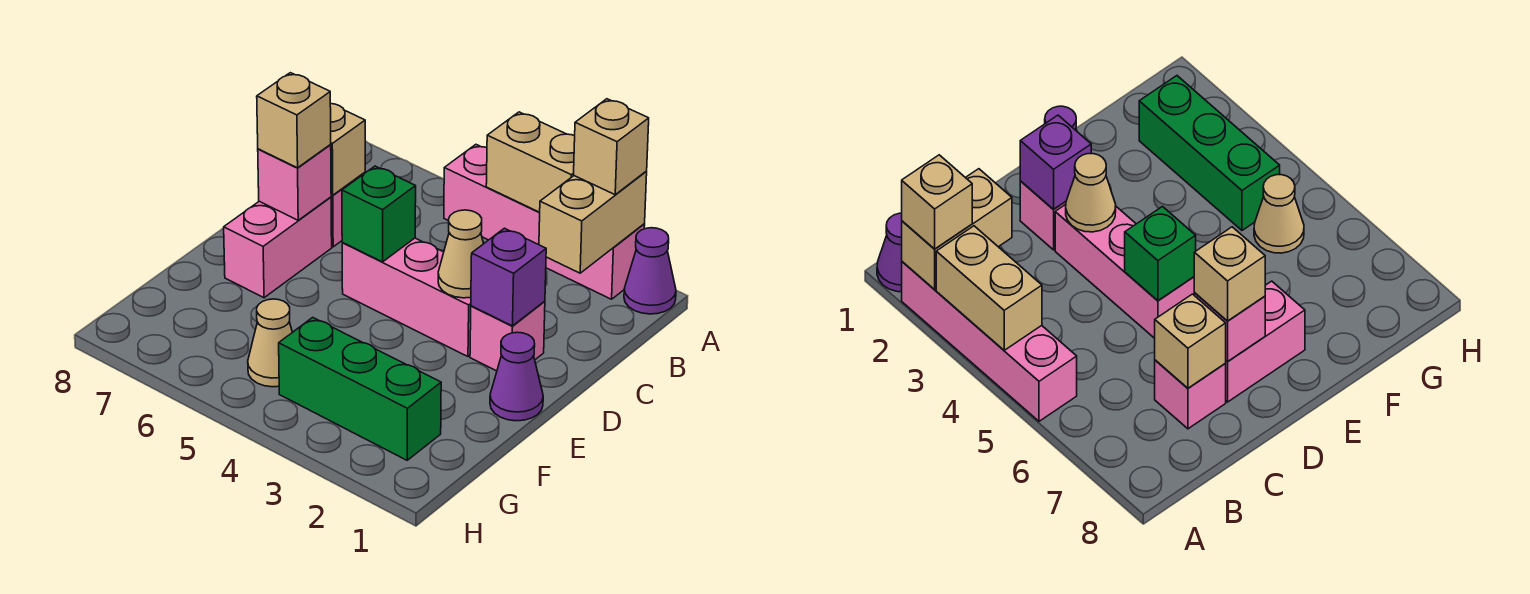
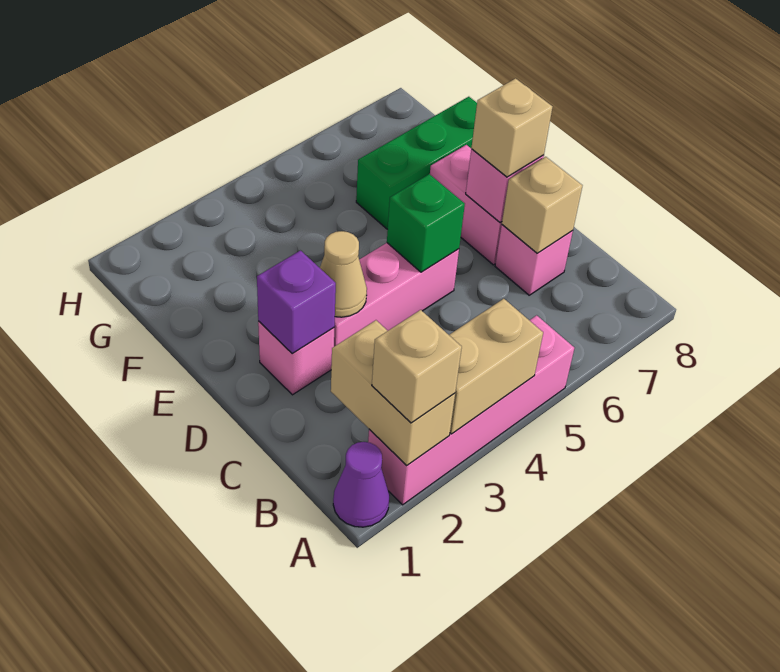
purple cone E1 level 1 -> none
green brick G2:G4 level 1 -> green brick F6:F8 level 1
tan cone G5 level 1 -> none

